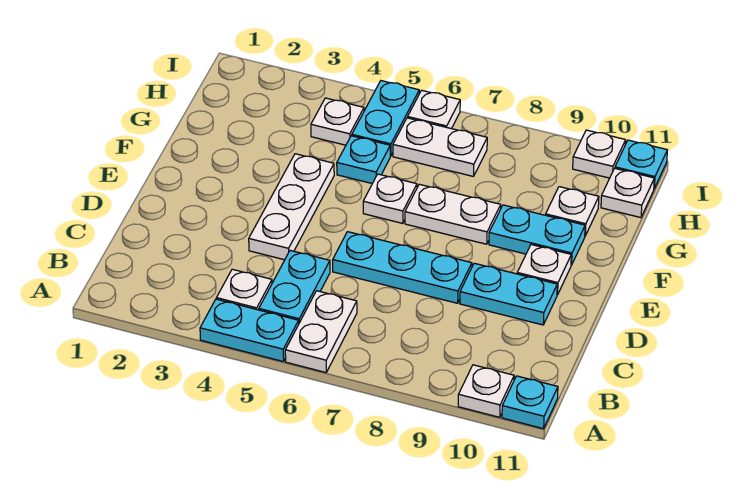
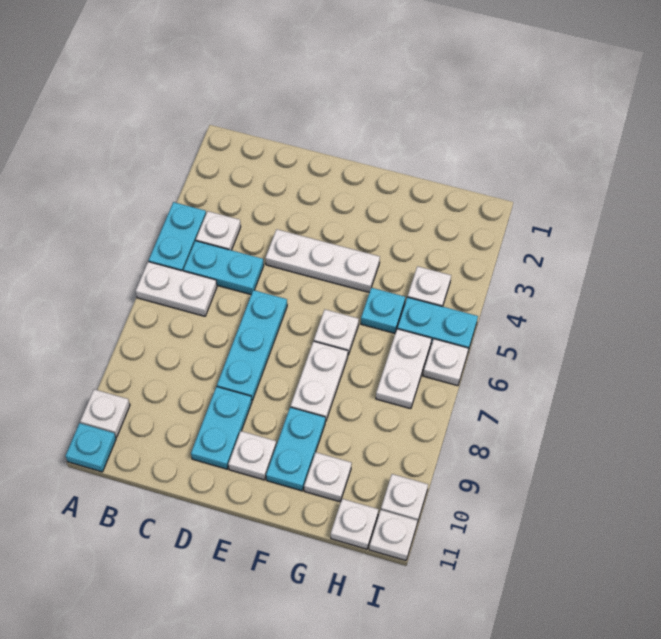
cyan plate I11 level 1 -> white plate I11 level 1

